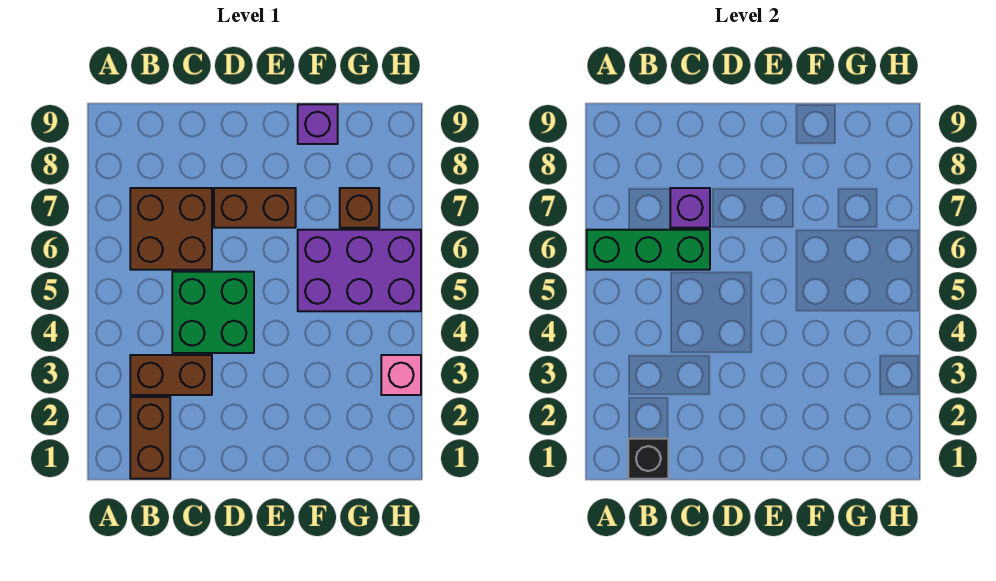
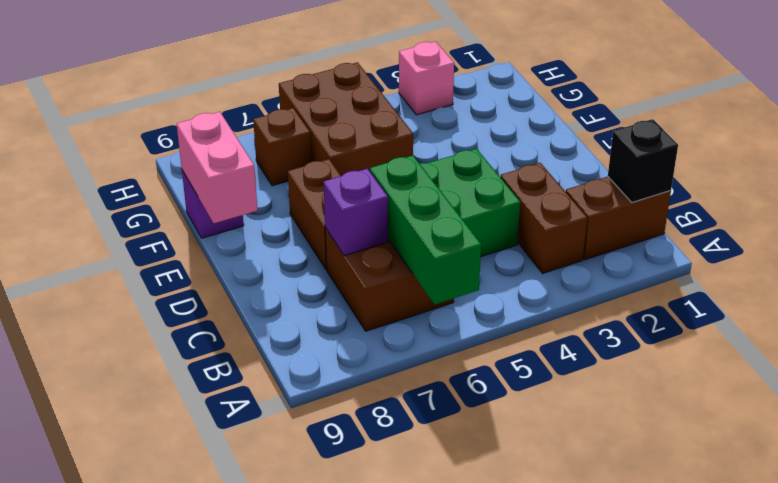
none -> pink brick E9:F9 level 2
purple brick F5:H6 level 1 -> brown brick F5:H6 level 1

